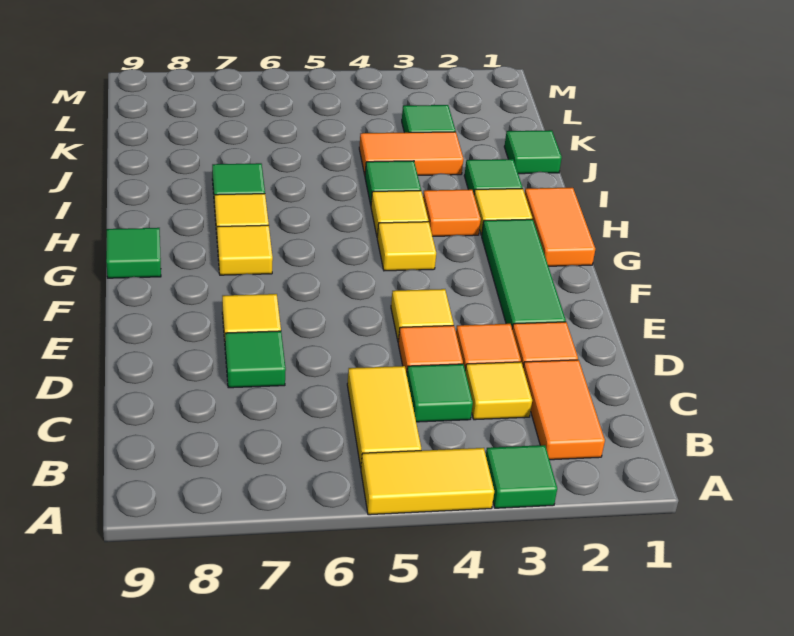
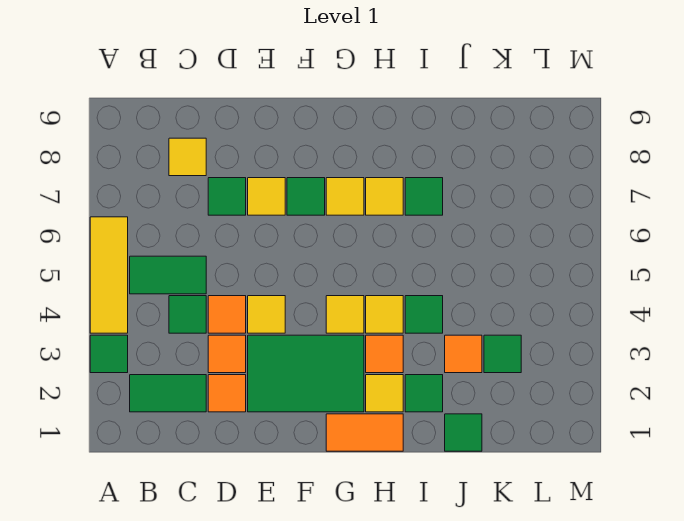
yellow tile A4:A5 level 1 -> yellow tile A4:A6 level 1
orange tile B2:C2 level 1 -> green tile B2:C2 level 1
yellow tile B5:C5 level 1 -> green tile B5:C5 level 1
yellow tile C3 level 1 -> yellow tile C8 level 1
green tile E2:G2 level 1 -> green tile E2:G3 level 1
green tile G9 level 1 -> green tile F7 level 1
orange tile J3:J4 level 1 -> orange tile J3 level 1

